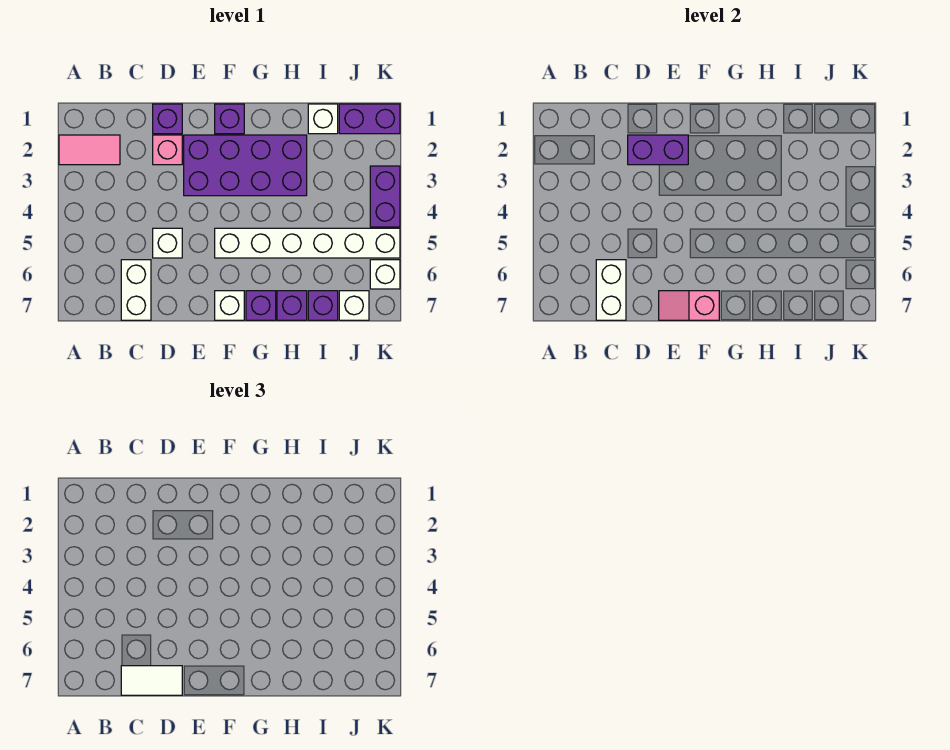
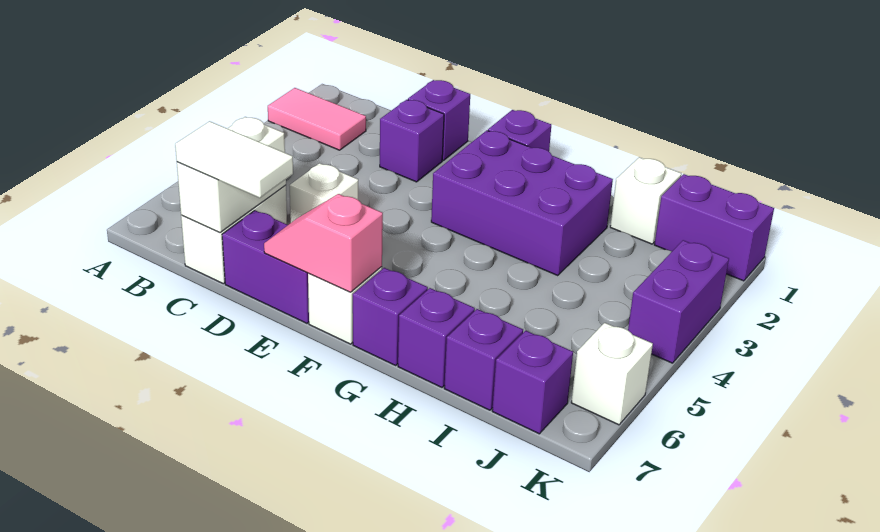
pink brick D2 level 1 -> purple brick D2 level 1
purple brick D2:E2 level 2 -> purple brick D7:E7 level 1
purple brick E2:H3 level 1 -> purple brick F2:H3 level 1
white brick F5:K5 level 1 -> none
white brick J7 level 1 -> purple brick J7 level 1

